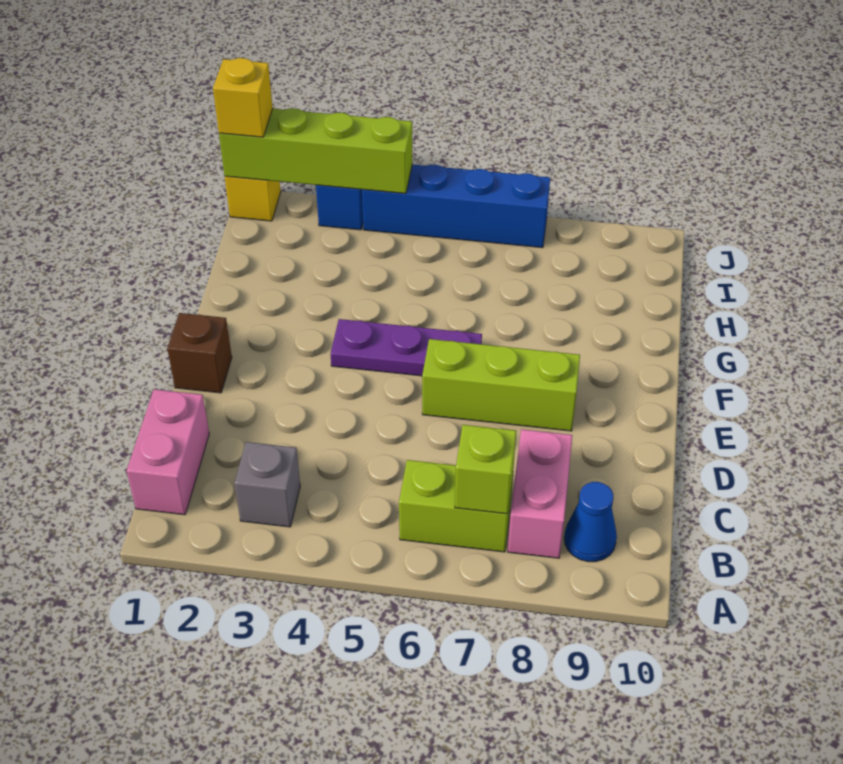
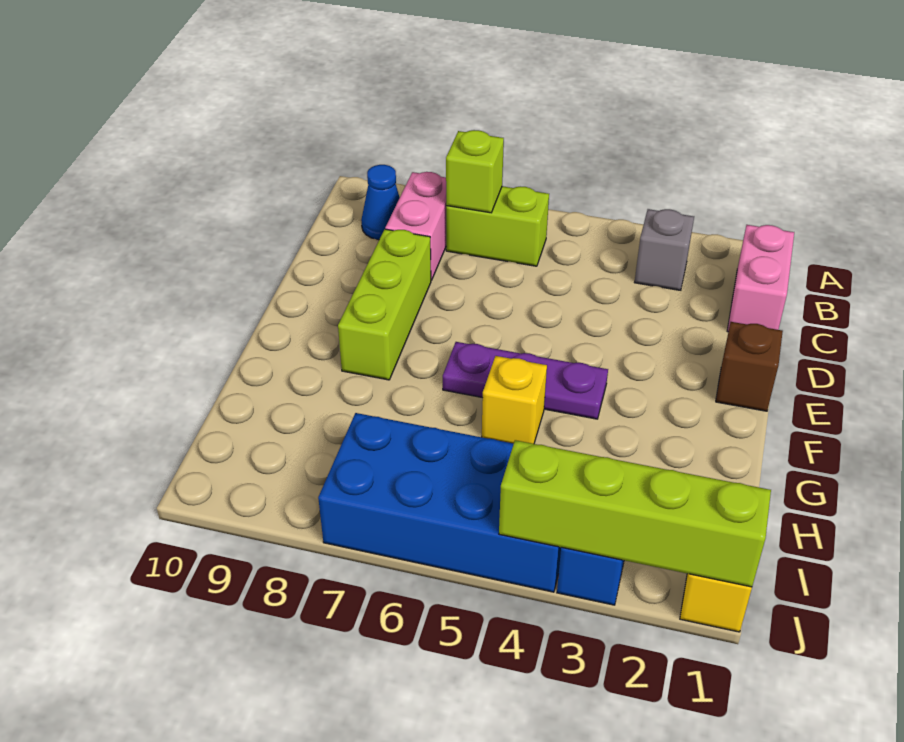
lime brick E6:E8 level 1 -> lime brick D8:F8 level 1
yellow brick J1 level 3 -> yellow brick G5 level 1
blue brick J4:J7 level 1 -> blue brick I4:J7 level 1

